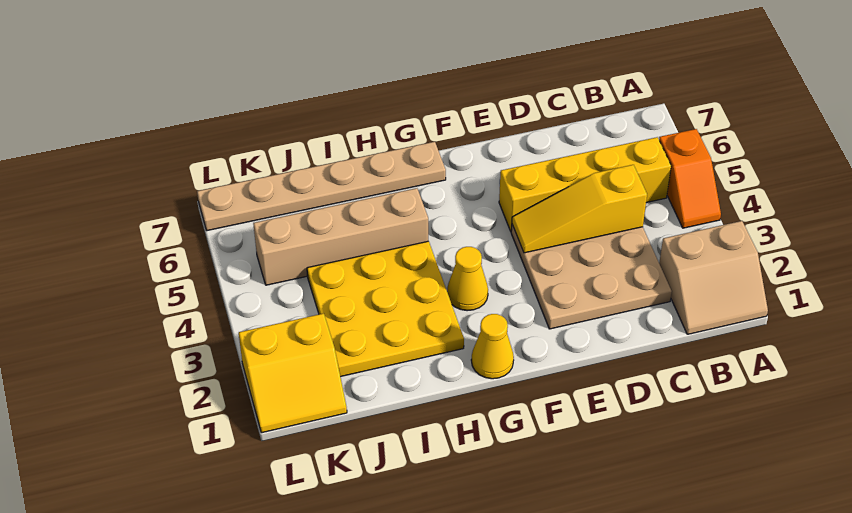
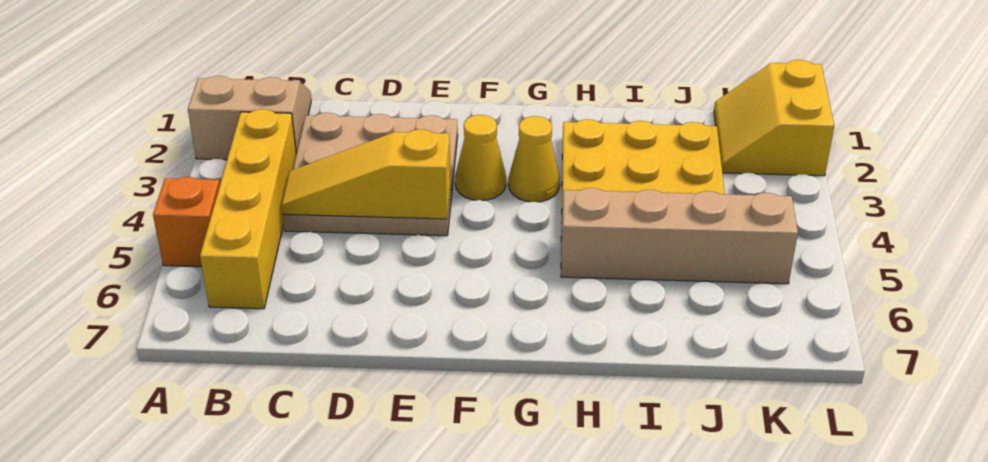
yellow brick B5:E5 level 1 -> yellow brick B3:B6 level 1
yellow slope C4:E4 level 2 top C -> yellow slope C4:E4 level 2 top E
yellow cone G1 level 1 -> yellow cone F3 level 1
tan plate G7:L7 level 1 -> none
yellow slope K1:L2 level 1 top 2 -> yellow slope K1:L2 level 1 top L

